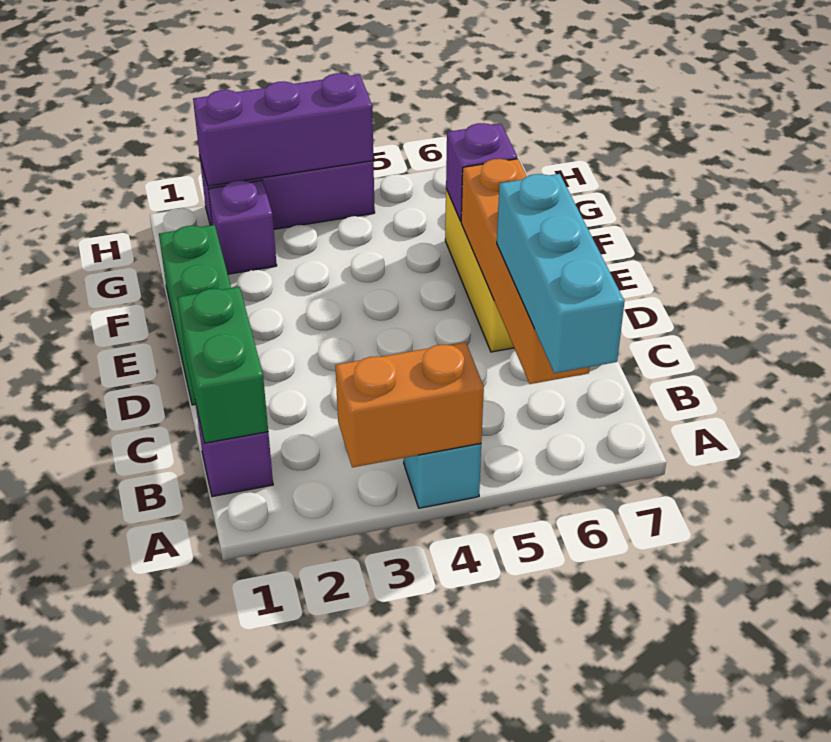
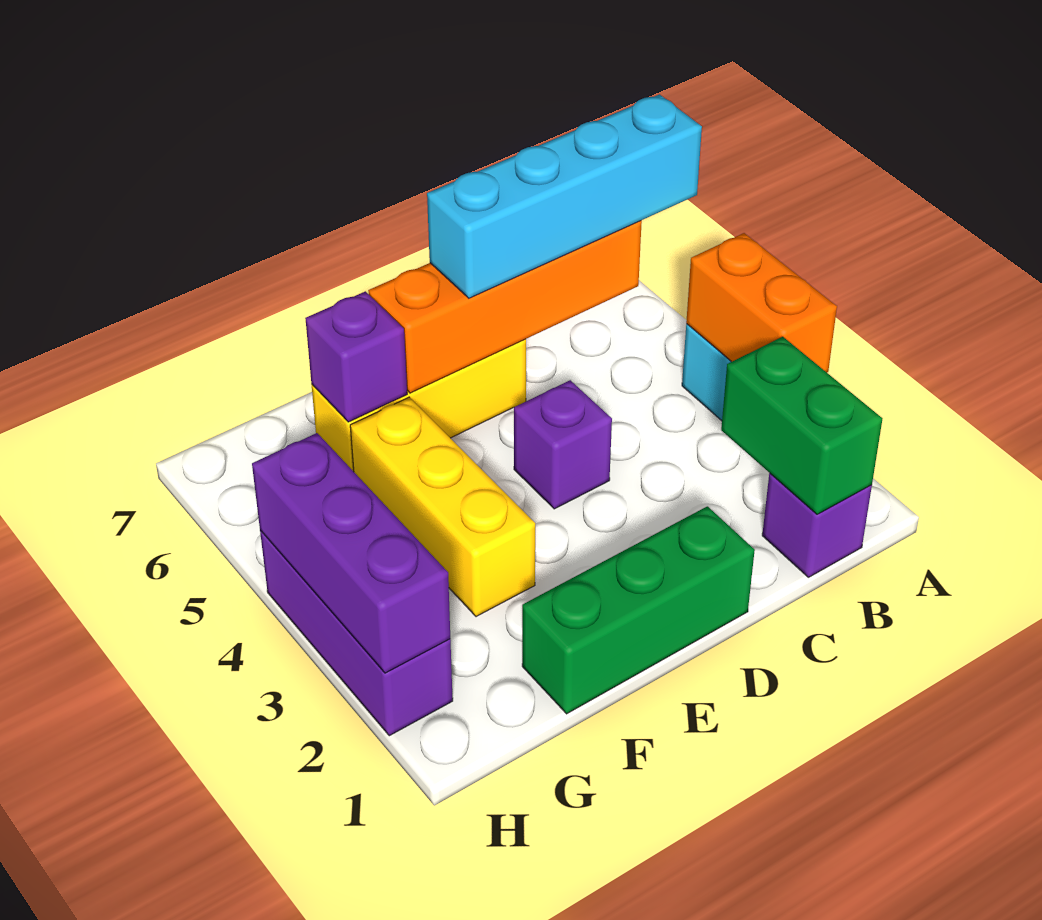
cyan brick A6:C6 level 3 -> cyan brick A6:D6 level 3
green brick B1:C1 level 2 -> green brick B1:B2 level 2
none -> yellow brick F3:F5 level 1
purple brick G2 level 1 -> purple brick D4 level 1

